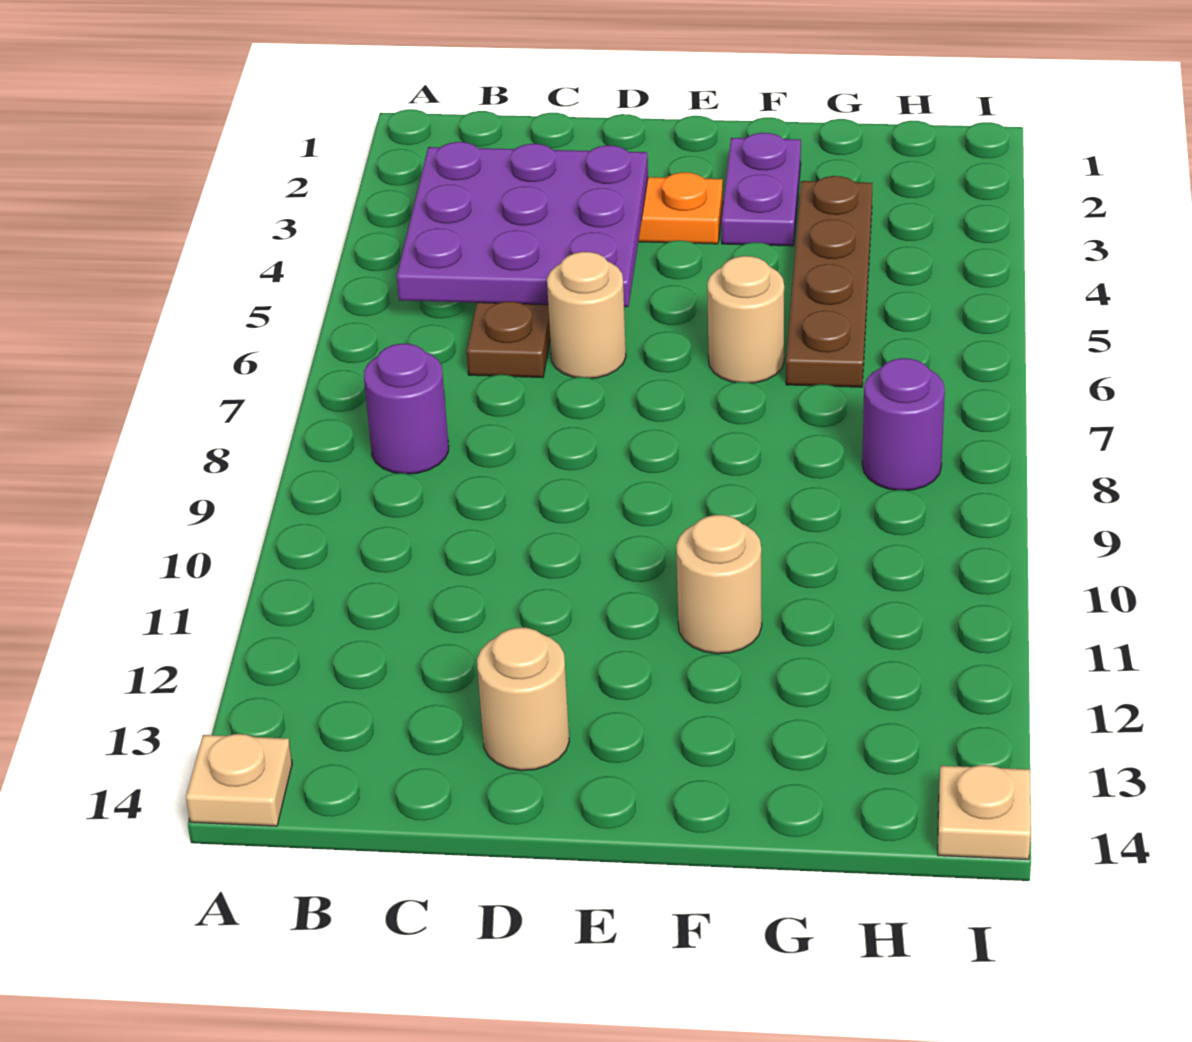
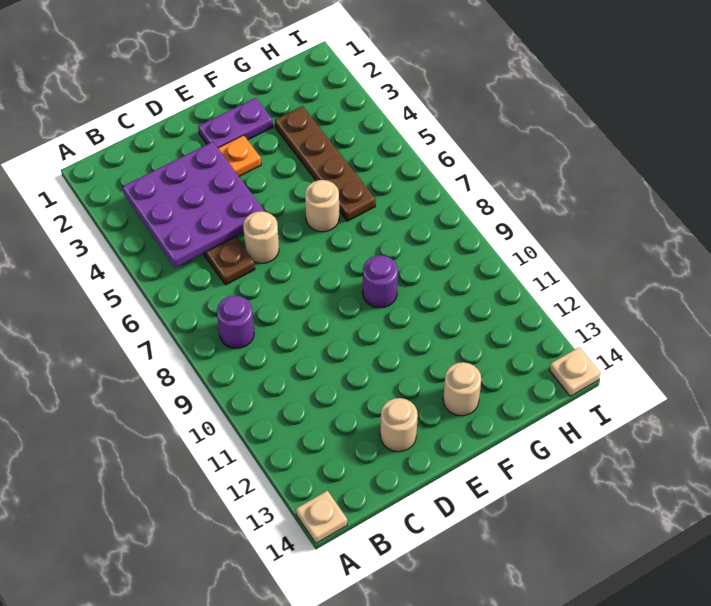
purple plate F2:F3 level 1 -> purple plate E2:F2 level 1
tan round brick F11 level 1 -> tan round brick F13 level 1
purple round brick H8 level 1 -> purple round brick F9 level 1

